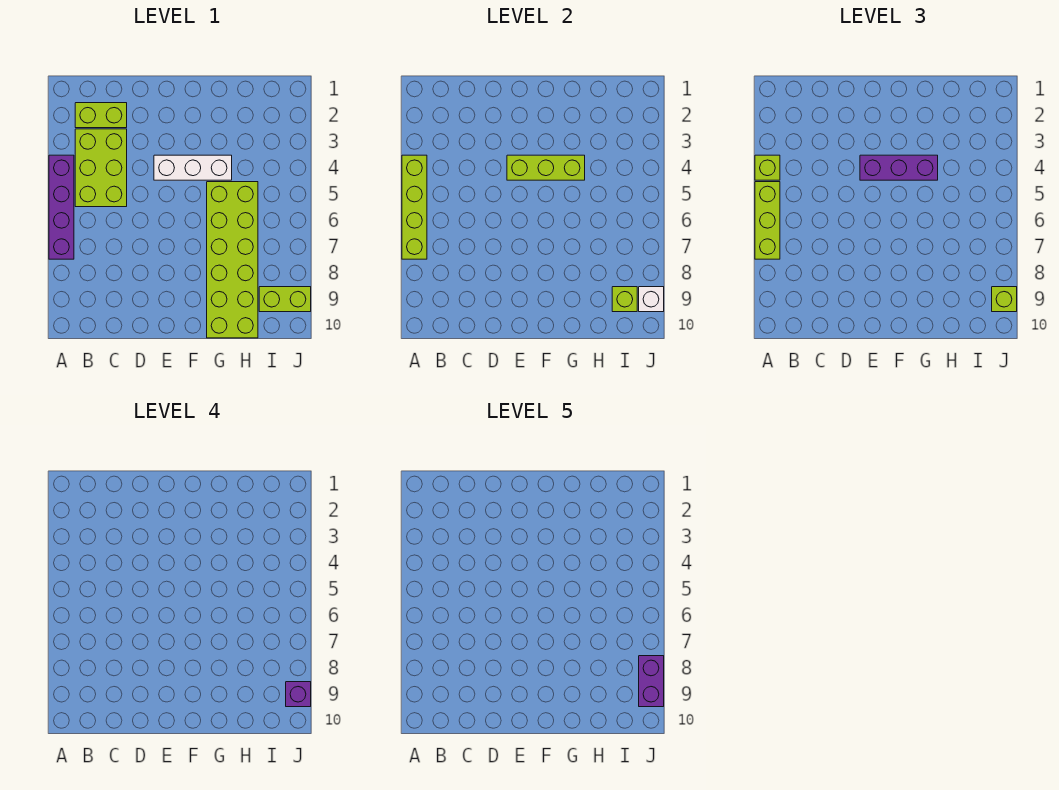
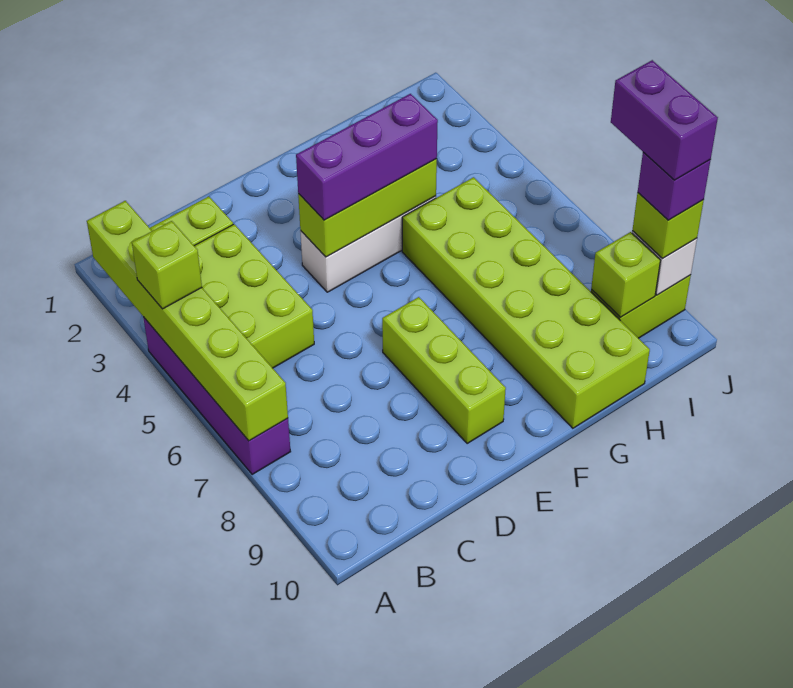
lime brick A4:A7 level 2 -> lime brick A2:A7 level 2
lime brick A5:A7 level 3 -> lime brick E7:E9 level 1

